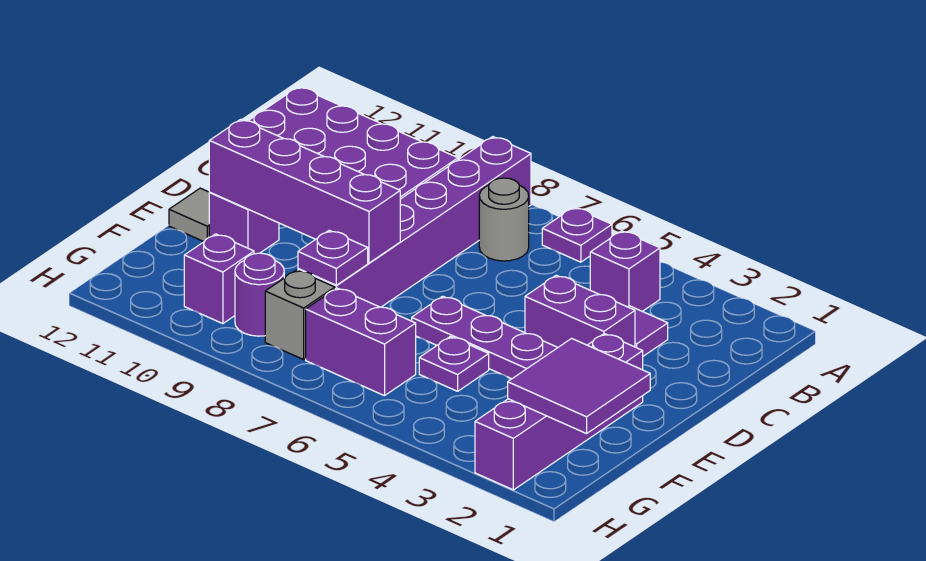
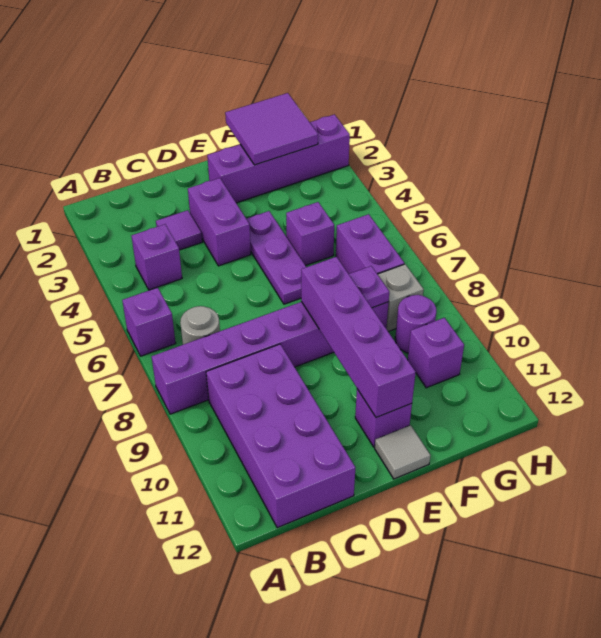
purple plate A6 level 1 -> purple brick A6 level 1
purple plate F5 level 1 -> purple brick F5 level 1

